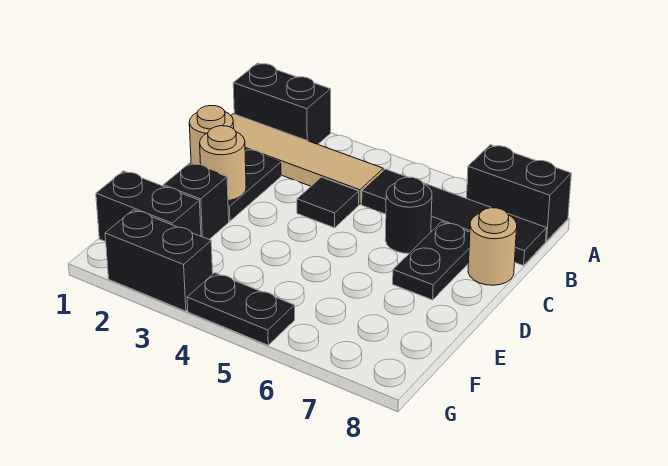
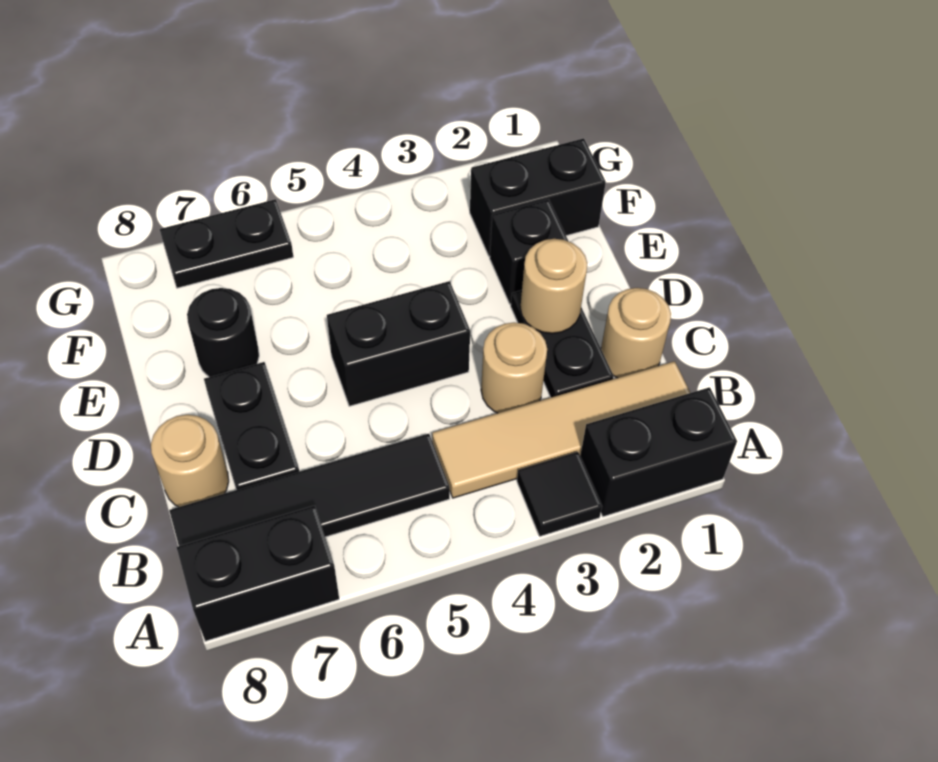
none -> tan round brick C3 level 1
black tile C4 level 1 -> black tile A3 level 1
black round brick C6 level 1 -> black round brick E7 level 1
black brick G2:G3 level 1 -> black brick D4:D5 level 1
black plate G4:G5 level 1 -> black plate G6:G7 level 1

